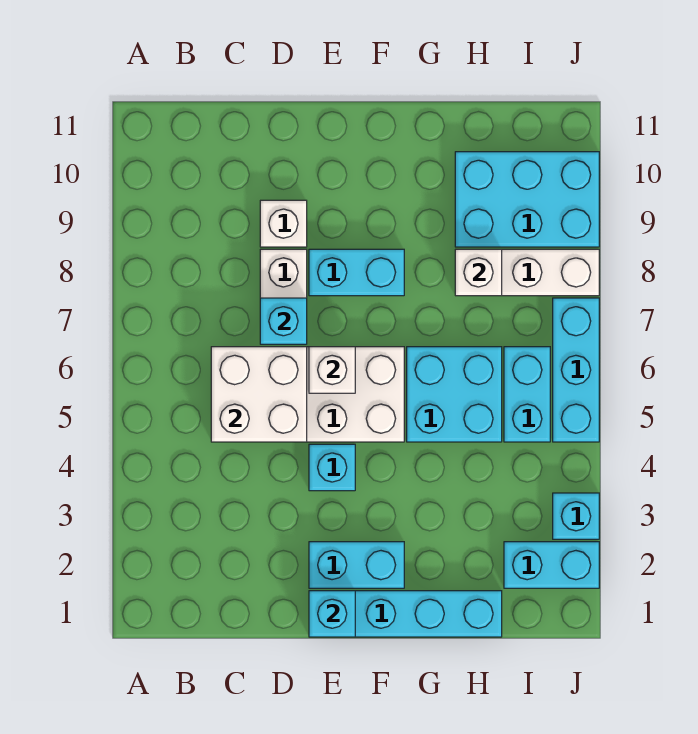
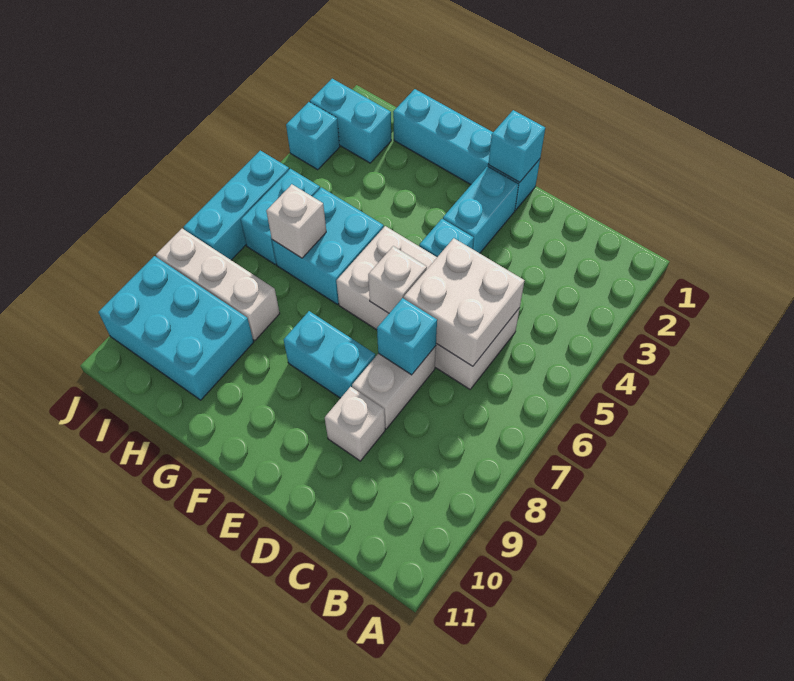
cyan brick E2:F2 level 1 -> cyan brick E2:E3 level 1
white brick H8 level 2 -> white brick H6 level 2

